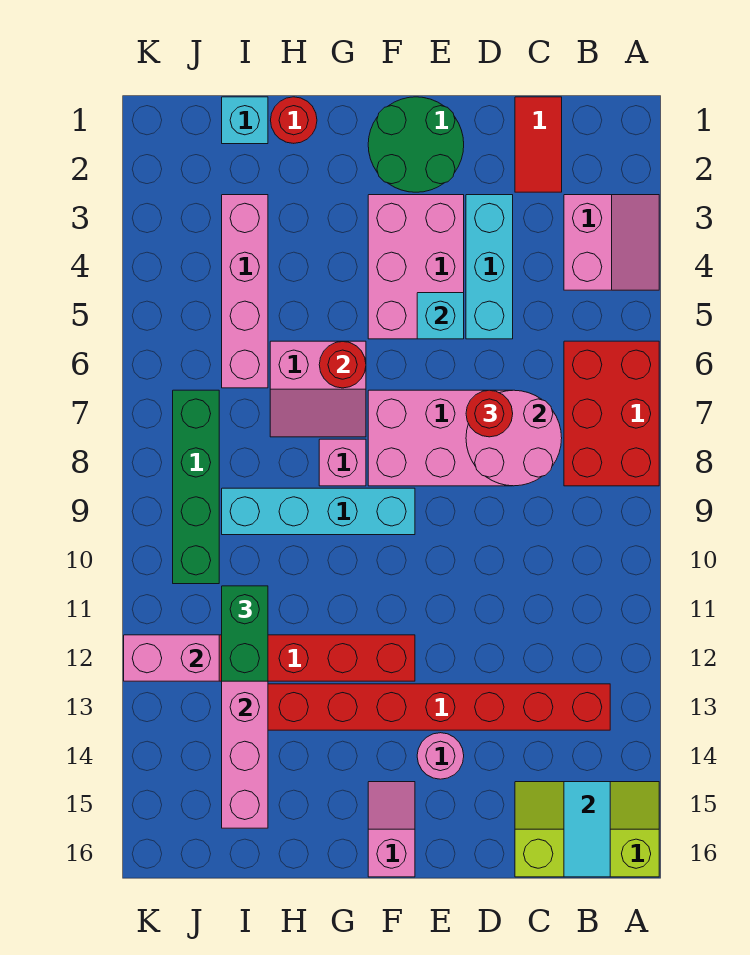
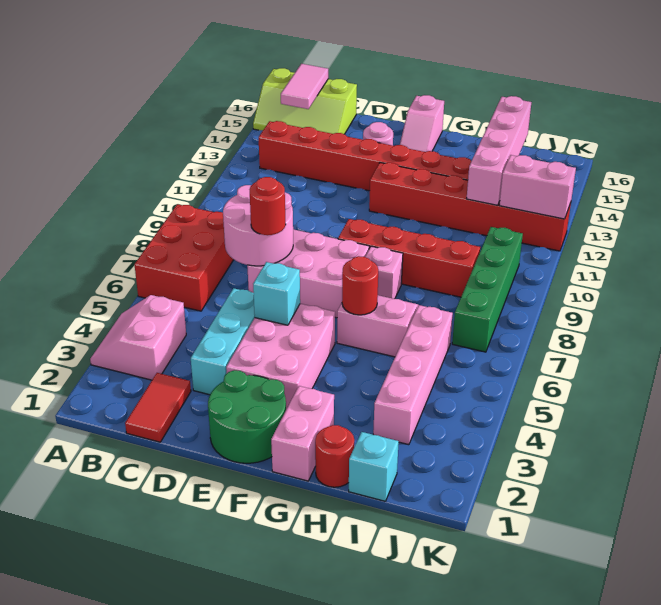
cyan tile B15:B16 level 2 -> pink tile B15:B16 level 2
cyan brick F9:I9 level 1 -> red brick F9:I9 level 1
none -> pink brick G1:G2 level 1
green brick I11:I12 level 3 -> none

